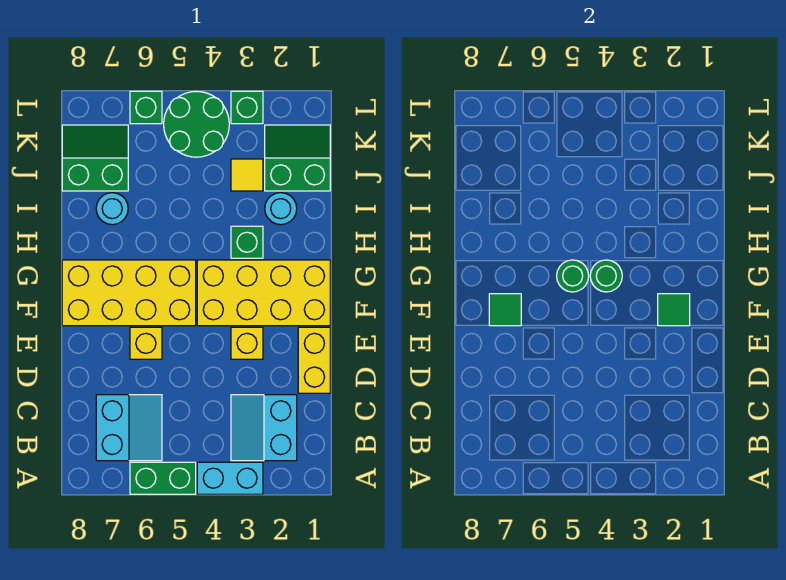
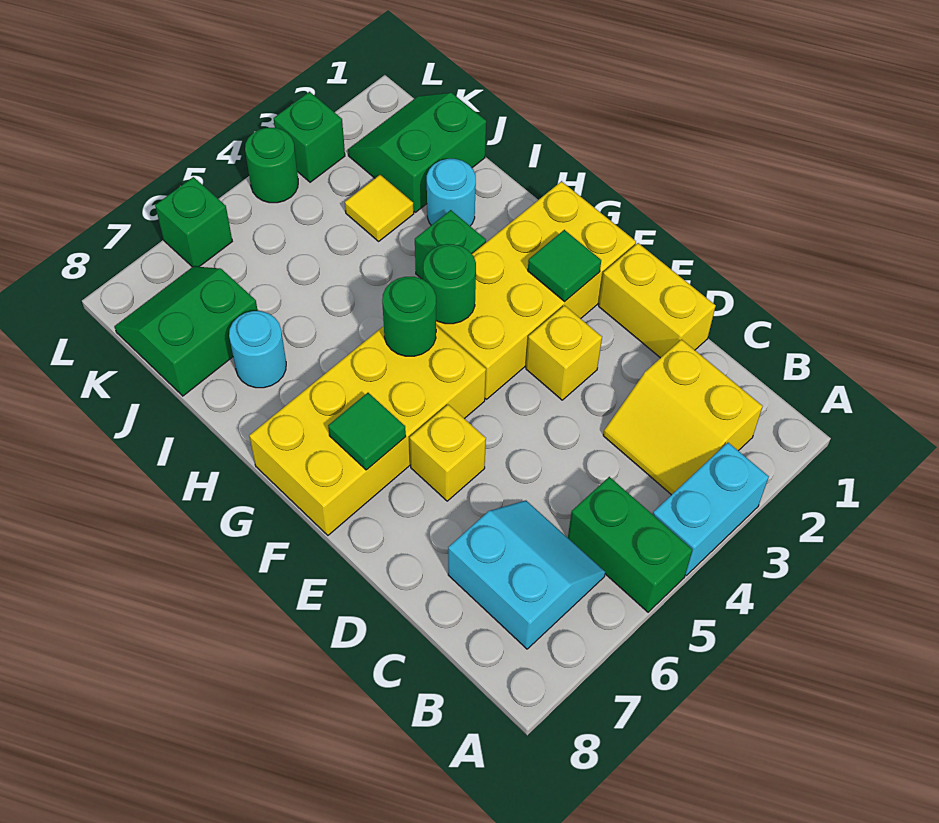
green brick A5:A6 level 1 -> green brick A5:B5 level 1
cyan slope B2:C3 level 1 top 2 -> yellow slope B2:C3 level 1 top 2
green round brick K4:L5 level 1 -> green round brick L4 level 1

